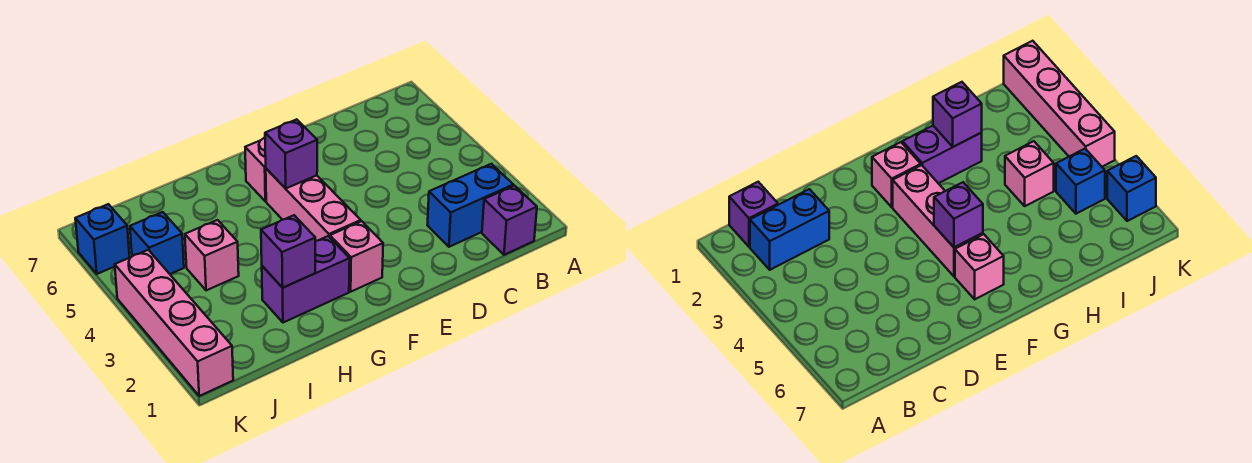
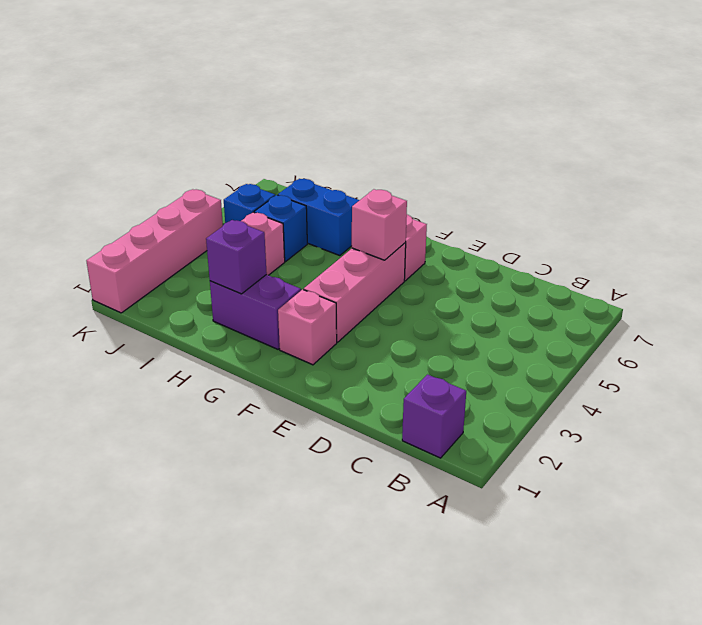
blue brick B2:C2 level 1 -> blue brick H6:I6 level 1
purple brick F5 level 2 -> pink brick F5 level 2
blue brick K6 level 1 -> blue brick I5 level 1

